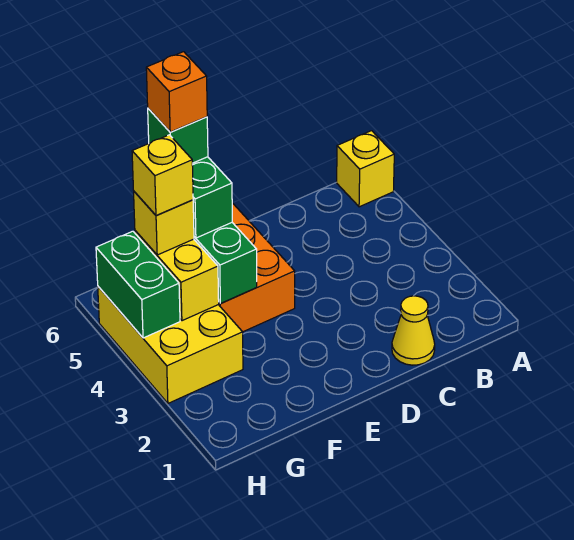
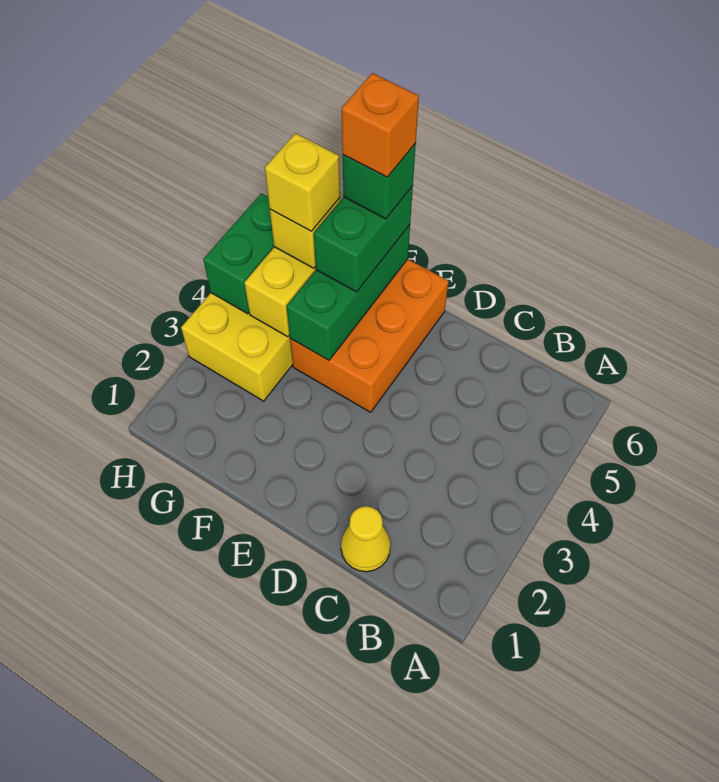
yellow brick A6 level 1 -> none

